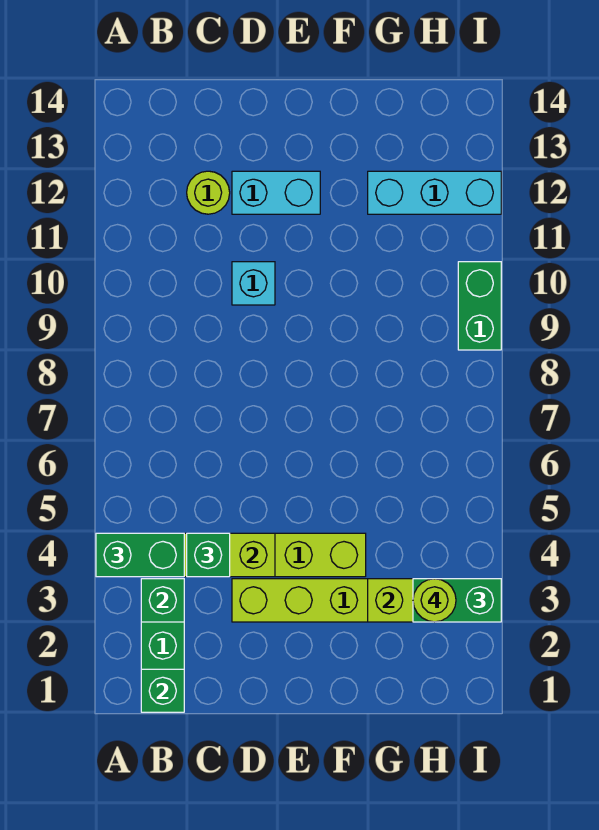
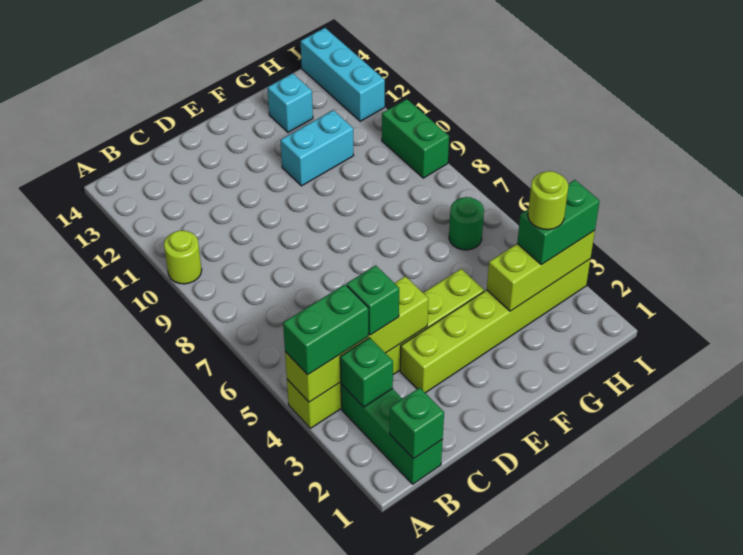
lime round brick C12 level 1 -> lime round brick A10 level 1
cyan brick D10 level 1 -> cyan brick G13 level 1
cyan brick D12:E12 level 1 -> cyan brick F11:G11 level 1
cyan brick G12:I12 level 1 -> cyan brick I12:I14 level 1
none -> green round brick H6 level 1

